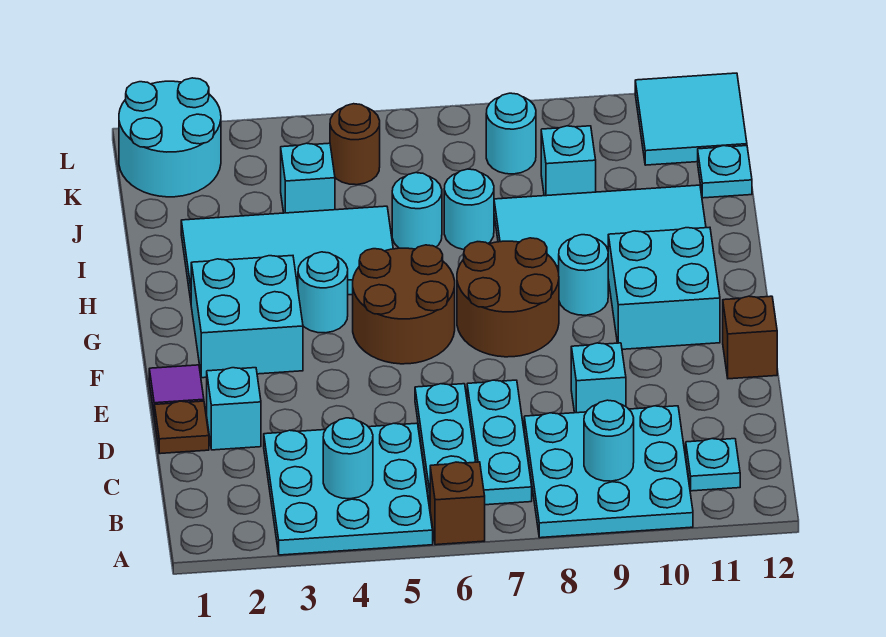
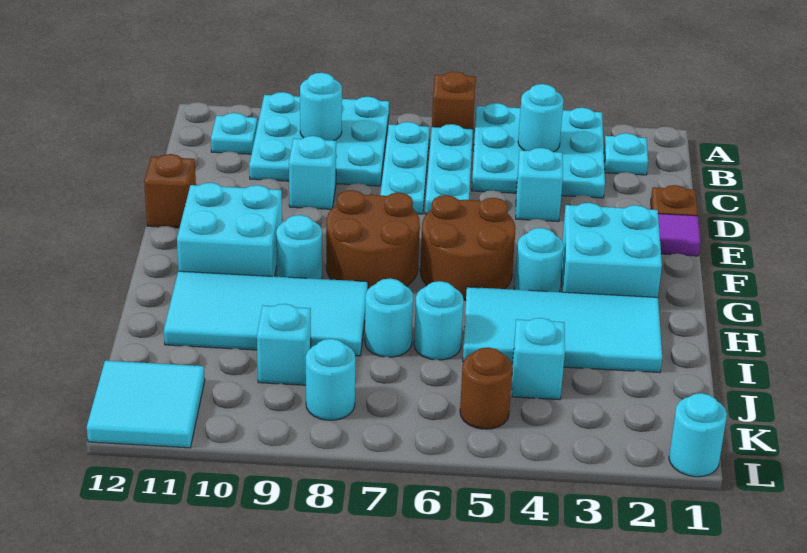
cyan brick D2 level 1 -> cyan brick D4 level 1
cyan plate J12 level 1 -> cyan plate B2 level 1
cyan round brick K1:L2 level 1 -> cyan round brick L1 level 1

